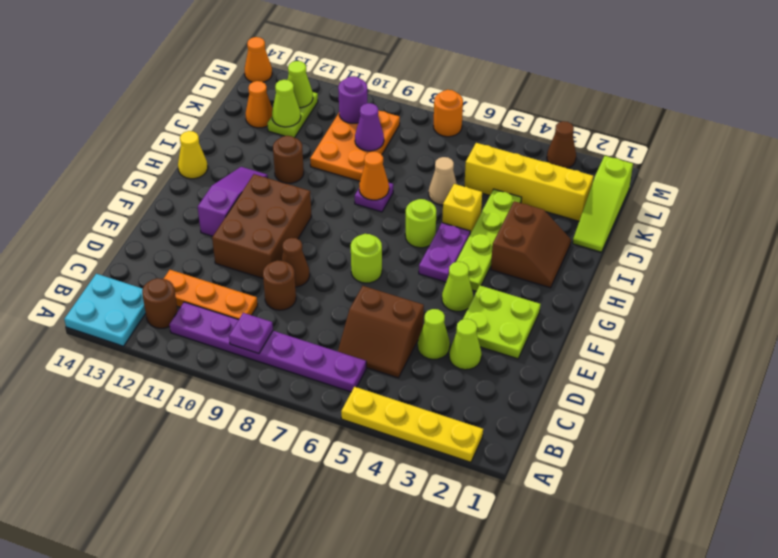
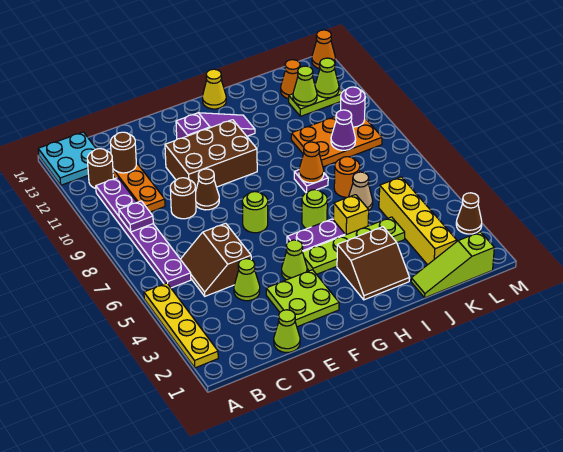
lime cone D3 level 1 -> lime cone D1 level 1
brown round brick I11 level 1 -> brown round brick C12 level 2
orange round brick M7 level 1 -> orange round brick J7 level 1

